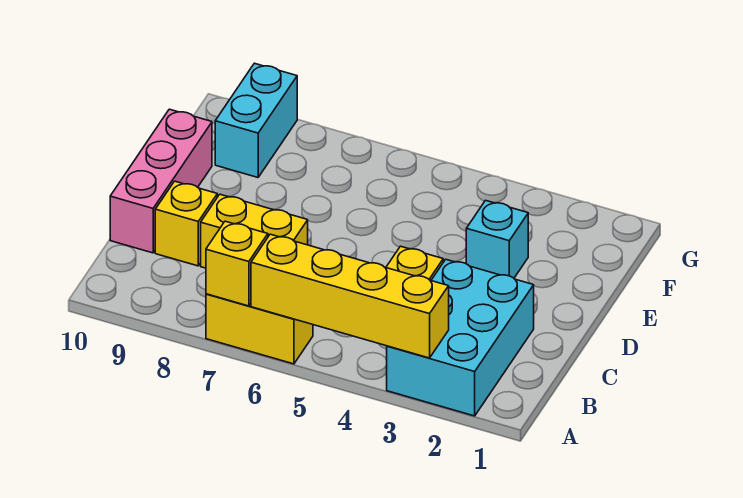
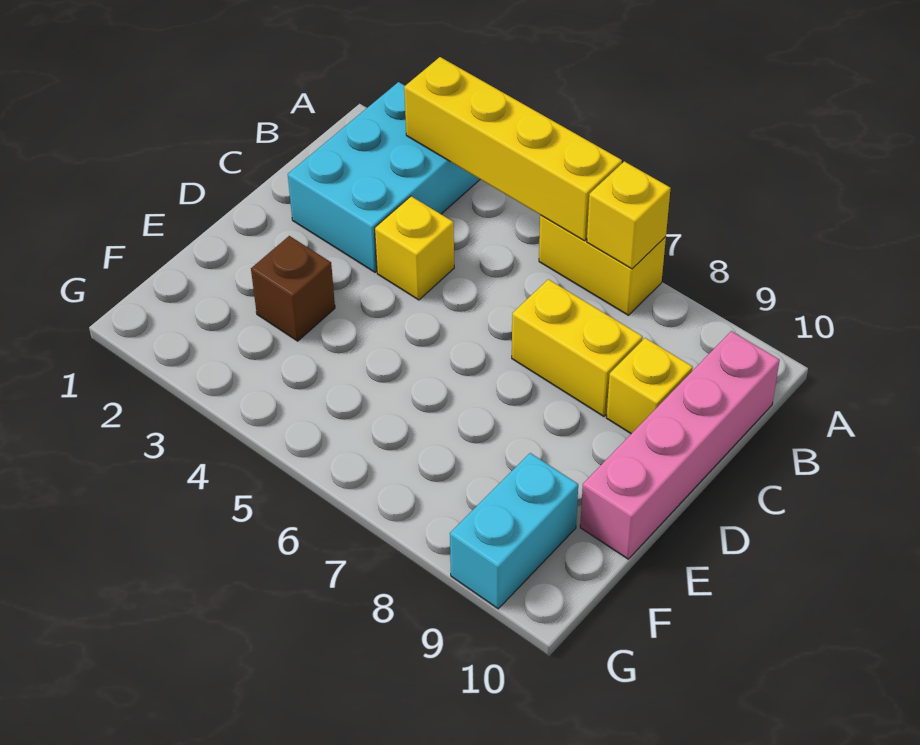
pink brick C10:E10 level 1 -> pink brick B10:E10 level 1
cyan brick E3 level 1 -> brown brick E3 level 1

